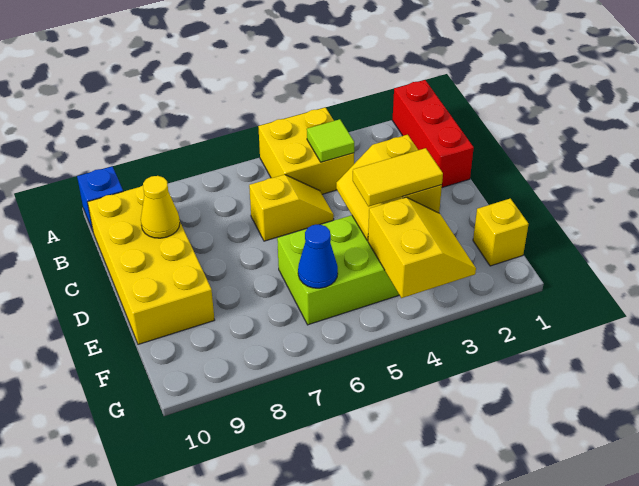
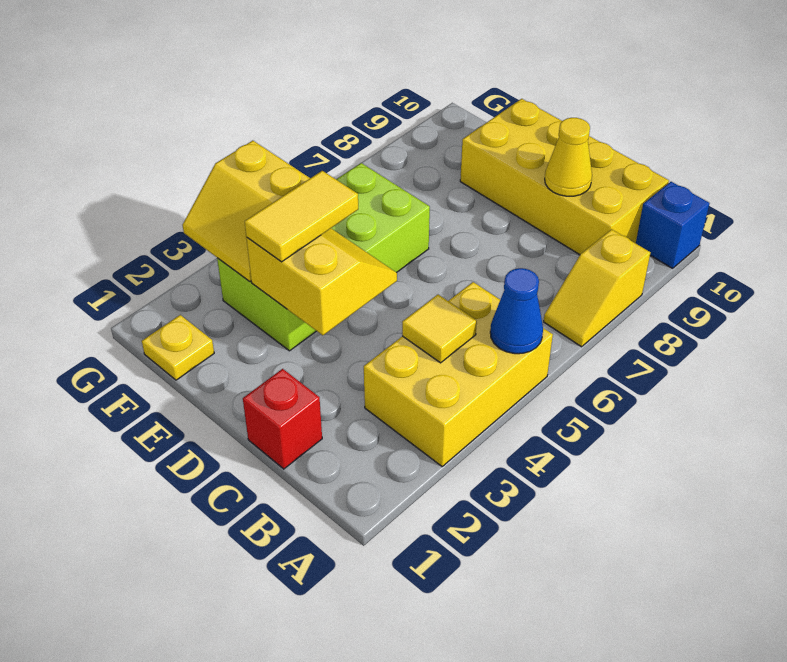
red brick A1:C1 level 1 -> red brick C1 level 1
yellow brick A4:B5 level 1 -> yellow brick A3:B5 level 1
lime tile B4 level 2 -> yellow tile B4 level 2
yellow slope C5:C6 level 1 top 6 -> yellow slope A7:A8 level 1 top 8
yellow brick F1 level 1 -> yellow plate F1 level 1
blue cone F6 level 2 -> blue cone A5 level 2

